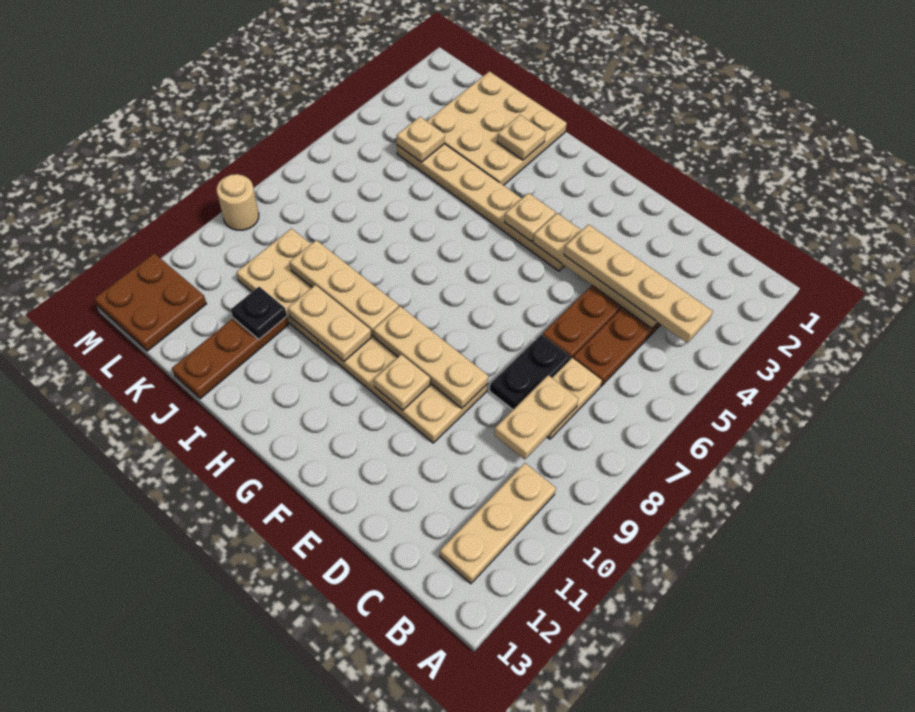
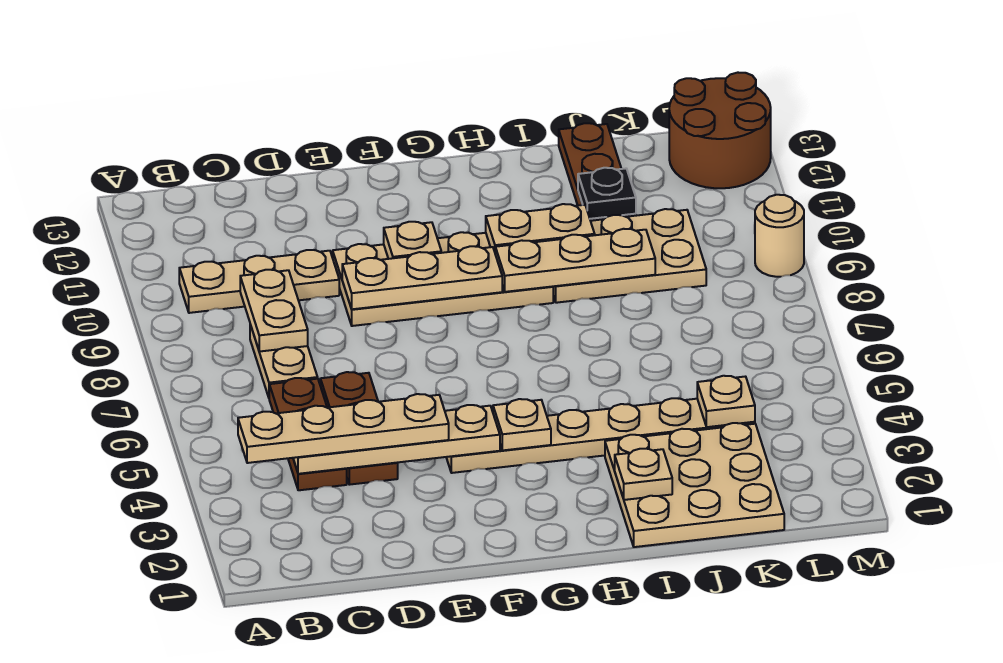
tan plate B10:B12 level 1 -> tan plate B10:D10 level 1
black plate D7:D8 level 1 -> none
brown plate L12:M13 level 1 -> brown round brick L12:M13 level 1

